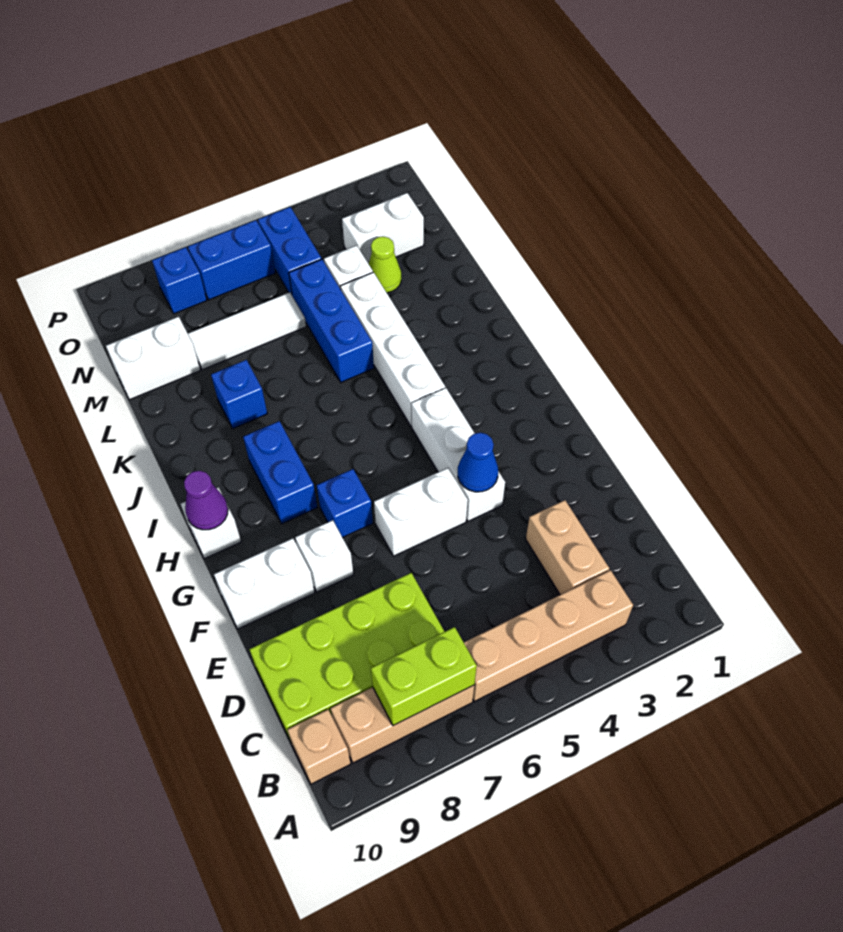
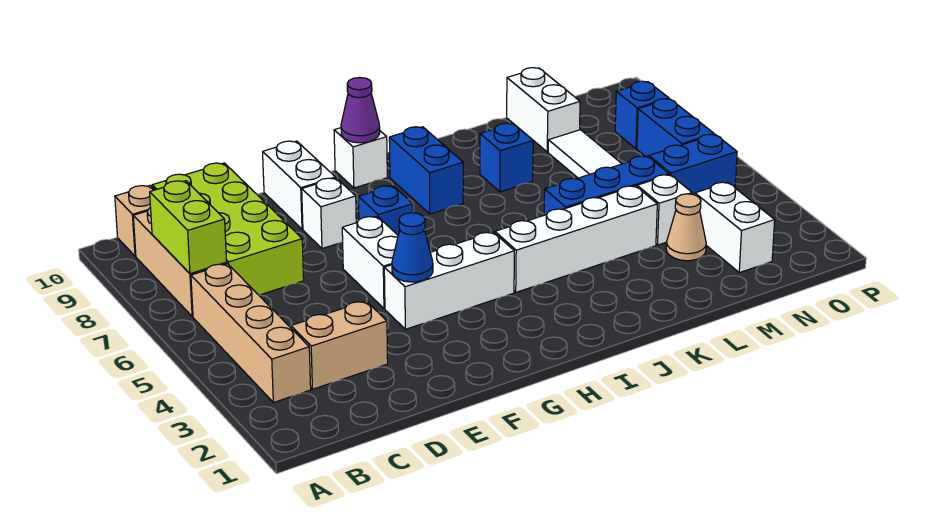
blue brick H8:I8 level 1 -> blue brick I8:I9 level 1
lime cone M3 level 1 -> tan cone M3 level 1

